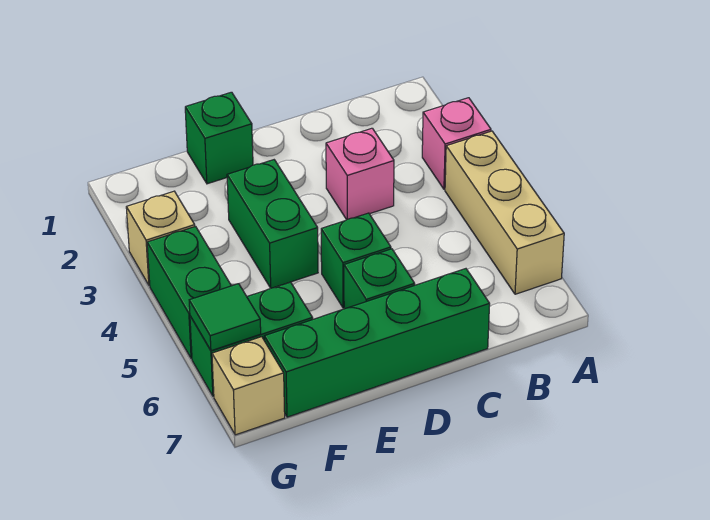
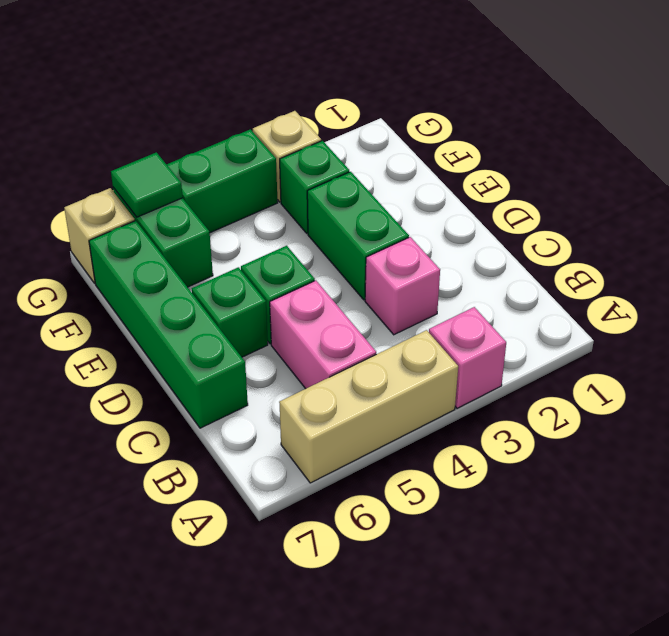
none -> pink brick B5:C5 level 1
green brick E1 level 1 -> green brick F3 level 1
green brick E3:E4 level 1 -> green brick D3:E3 level 1

